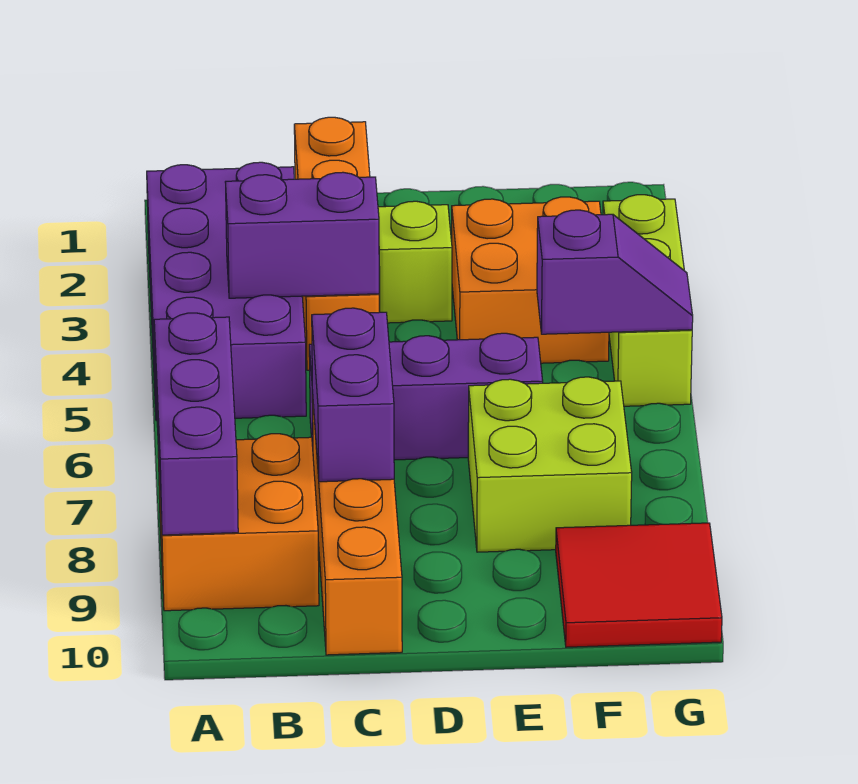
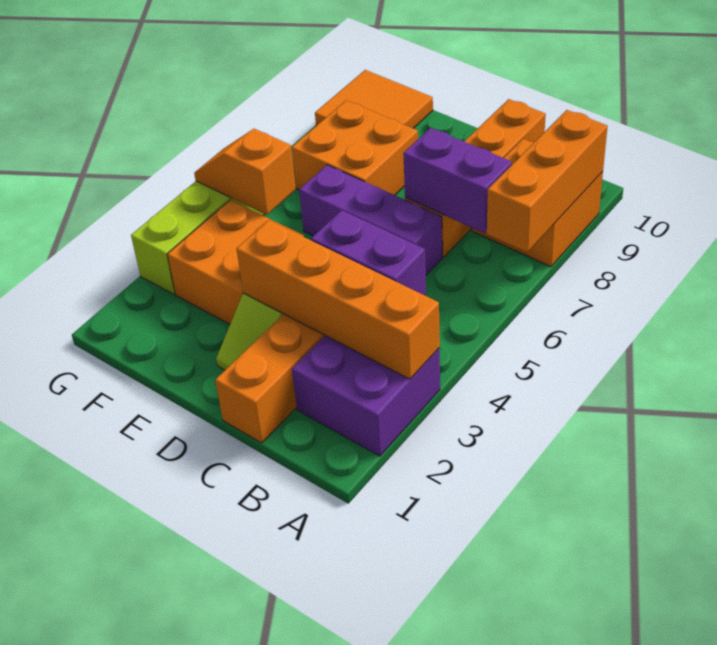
purple brick A2:B5 level 1 -> purple brick A2:B3 level 1
none -> orange brick A3:D3 level 2
purple brick A7:A9 level 2 -> orange brick A7:A9 level 2
purple brick C7:C8 level 2 -> purple brick B7:C7 level 2
lime brick E7:F8 level 1 -> orange brick E7:F8 level 1
purple slope F5:G5 level 2 top F -> orange slope F5:G5 level 2 top F
red tile F9:G10 level 1 -> orange tile F9:G10 level 1

